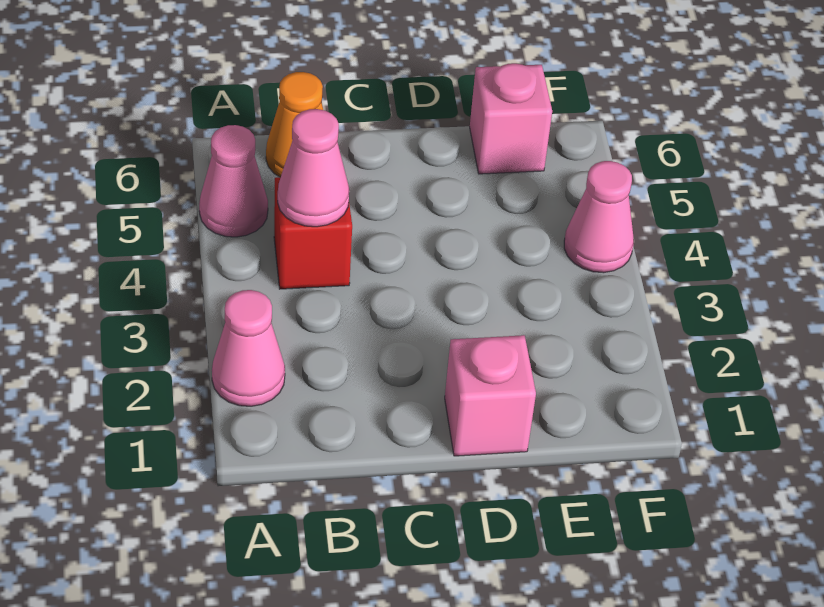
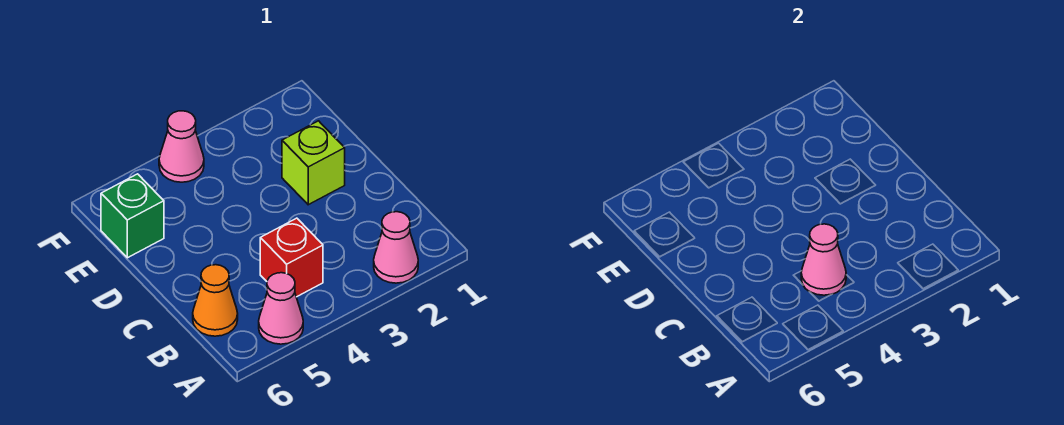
pink brick D1 level 1 -> none
none -> lime brick D2 level 1
pink brick E6 level 1 -> green brick E6 level 1

